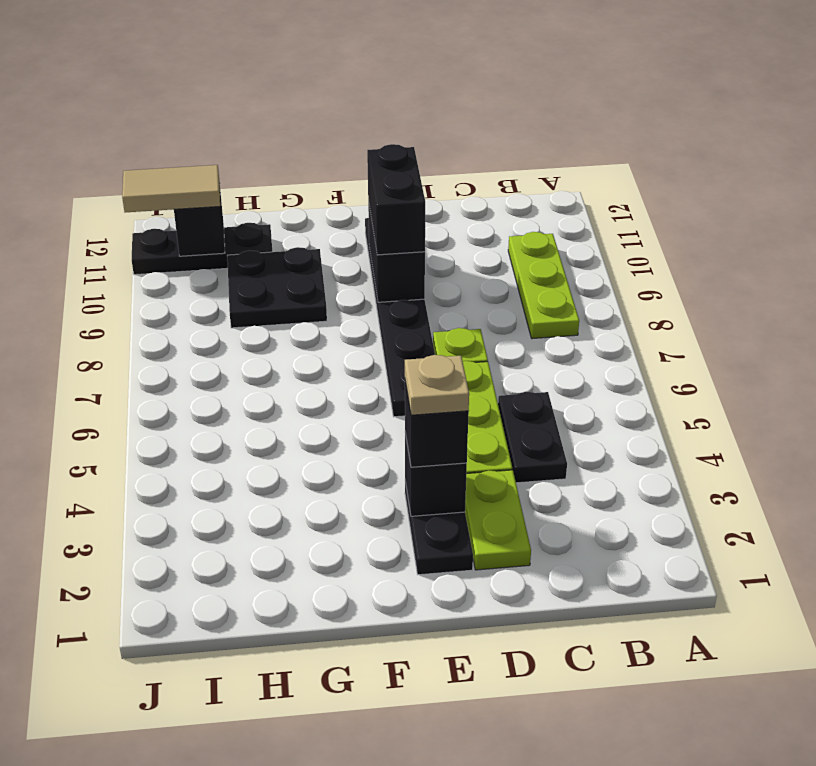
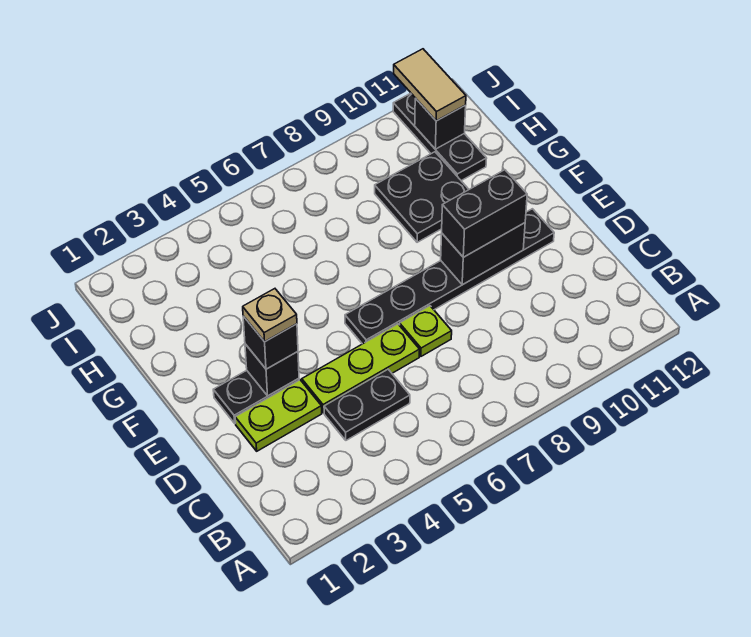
lime plate B8:B10 level 1 -> none

